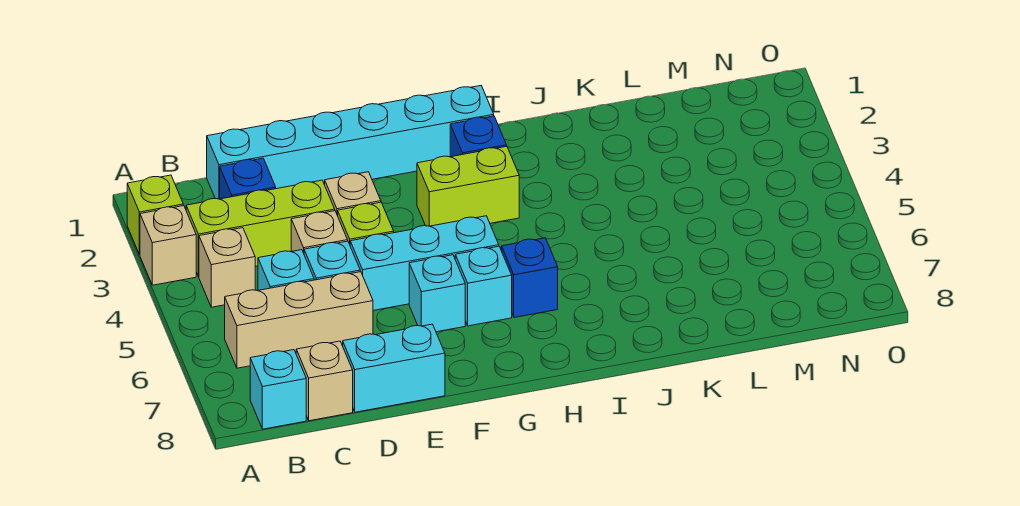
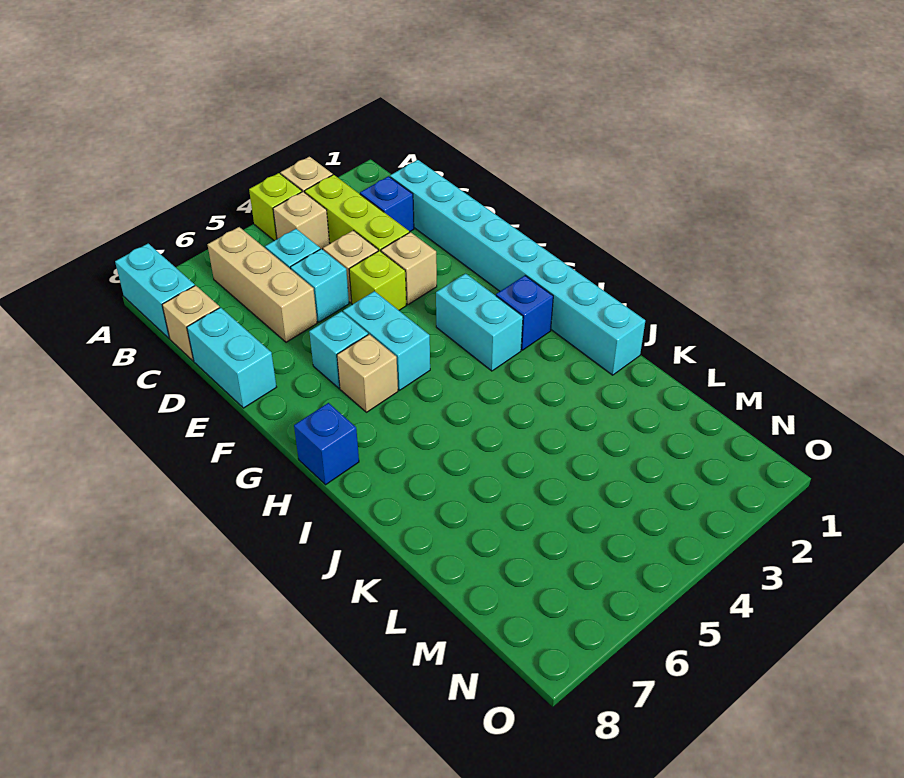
lime brick A2 level 1 -> lime brick A4 level 1
cyan brick B8 level 1 -> cyan brick A8:B8 level 1
cyan brick C1:H1 level 1 -> cyan brick C1:J1 level 1
cyan brick E5:G5 level 1 -> cyan brick F5:G5 level 1
lime brick G3:H3 level 1 -> cyan brick G3:H3 level 1
cyan brick G6 level 1 -> tan brick G6 level 1
blue brick H6 level 1 -> blue brick H8 level 1

